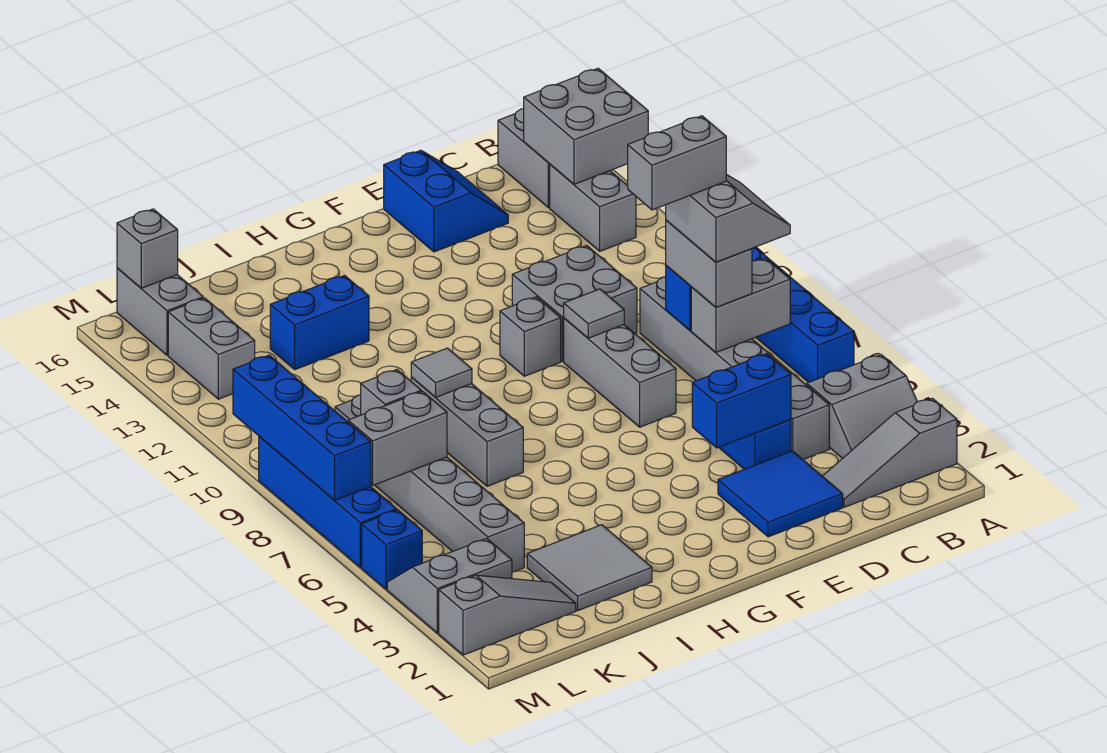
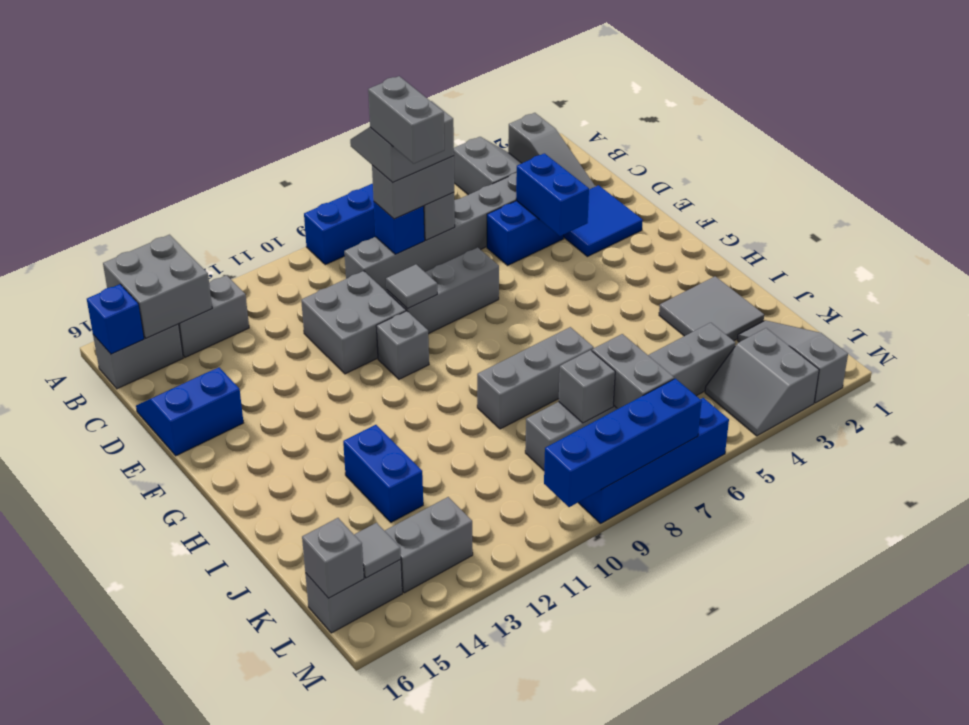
grey tile I9 level 2 -> grey tile L15 level 2
blue brick M5 level 1 -> blue brick B16 level 2

